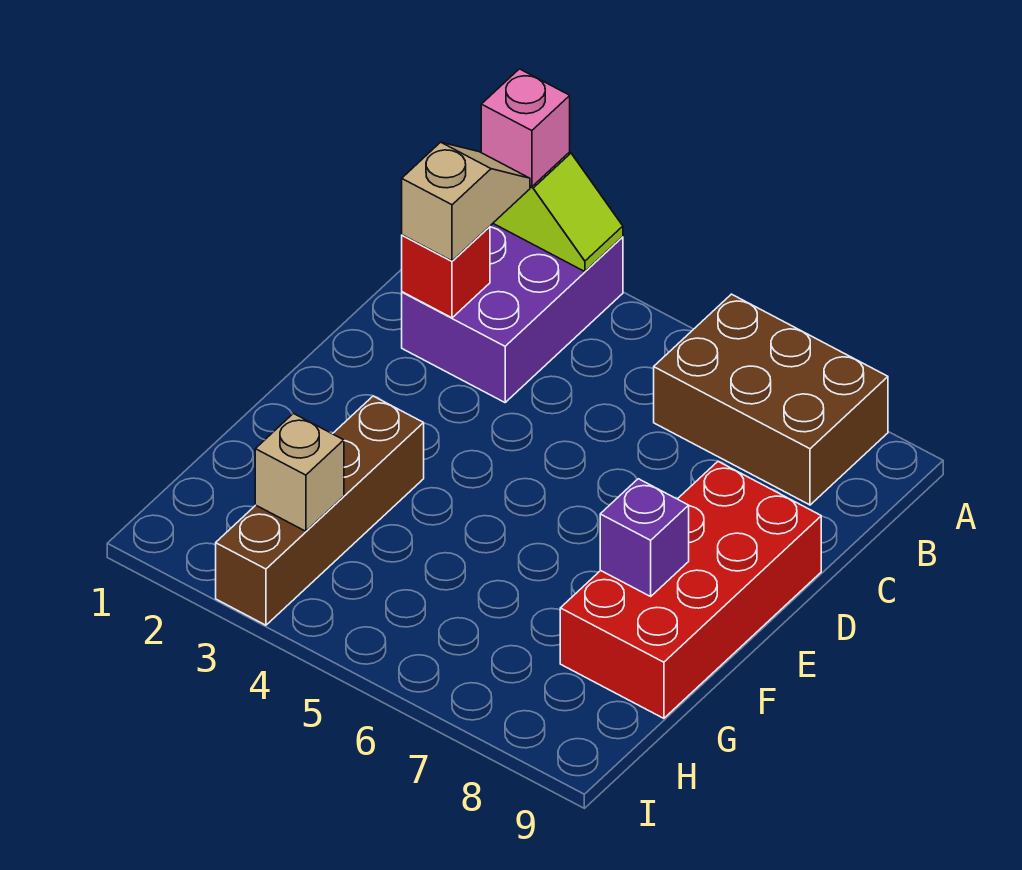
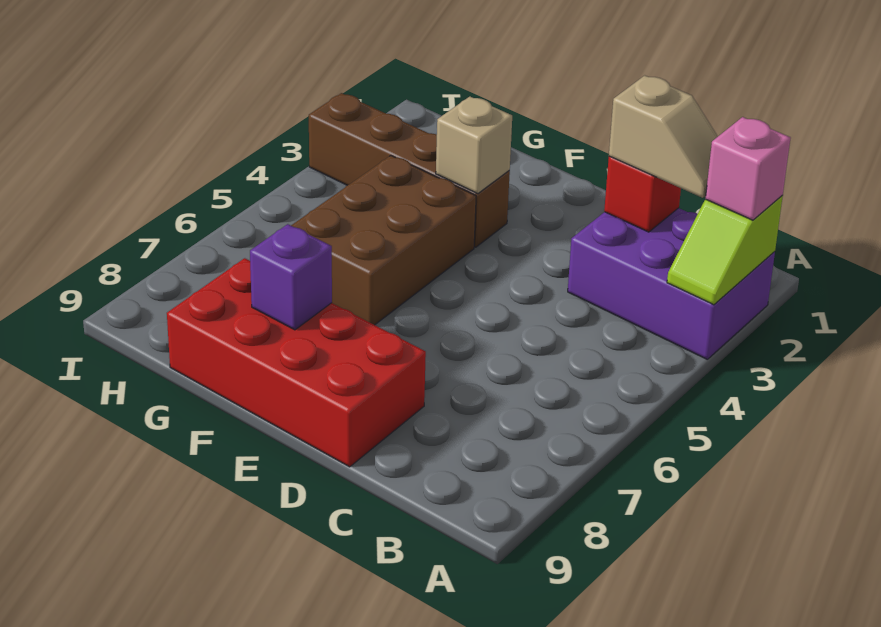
brown brick A6:B8 level 1 -> brown brick F4:G6 level 1
tan brick H3 level 2 -> tan brick F3 level 2

